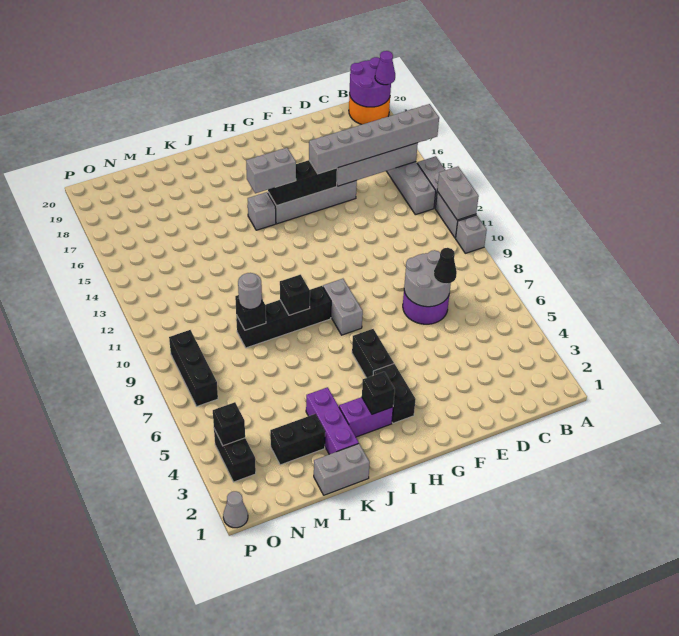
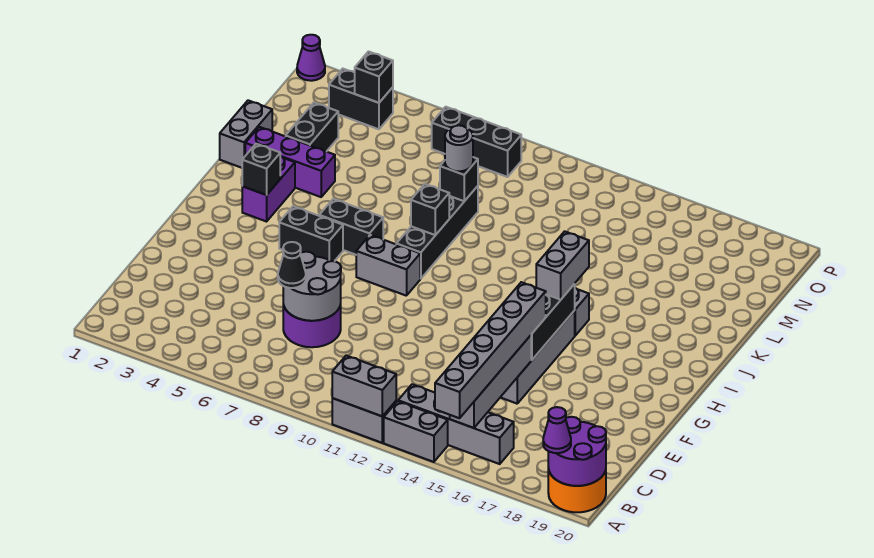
grey brick A10 level 1 -> none
black brick H3:H4 level 1 -> black brick I6:I7 level 1
grey cone P1 level 1 -> purple cone P1 level 1

